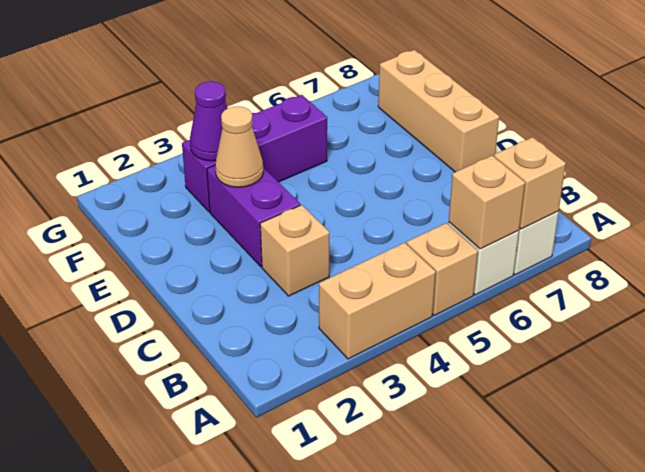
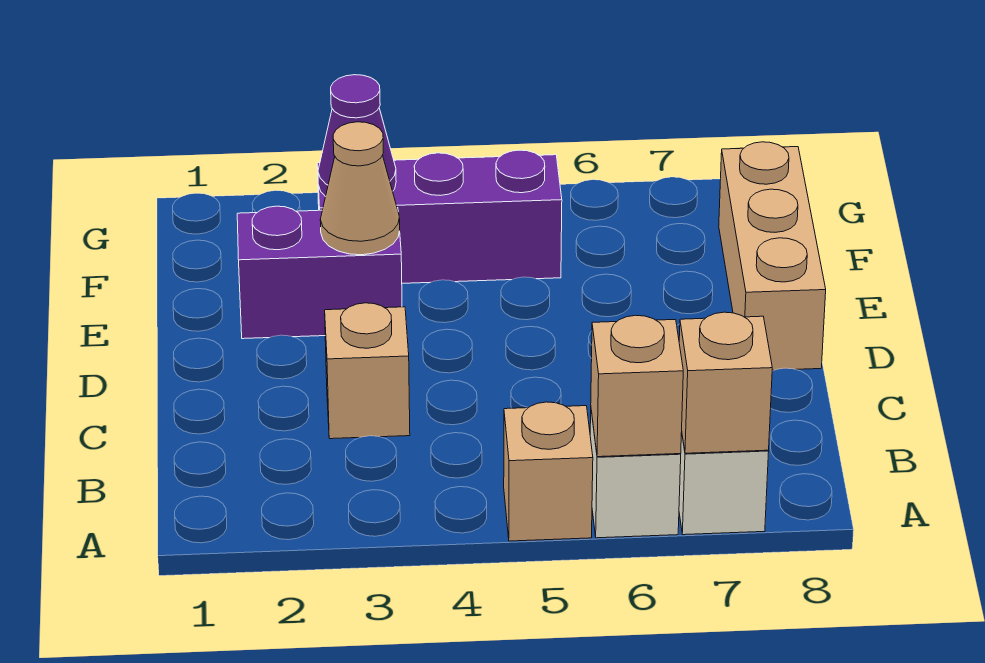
tan brick A3:A4 level 1 -> none
purple brick D3:E3 level 1 -> purple brick E2:E3 level 1

